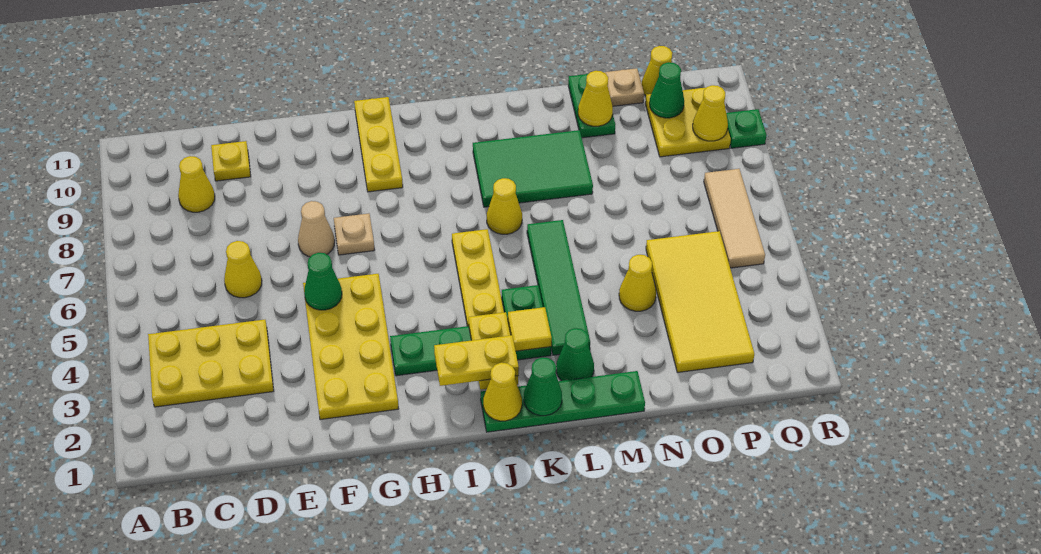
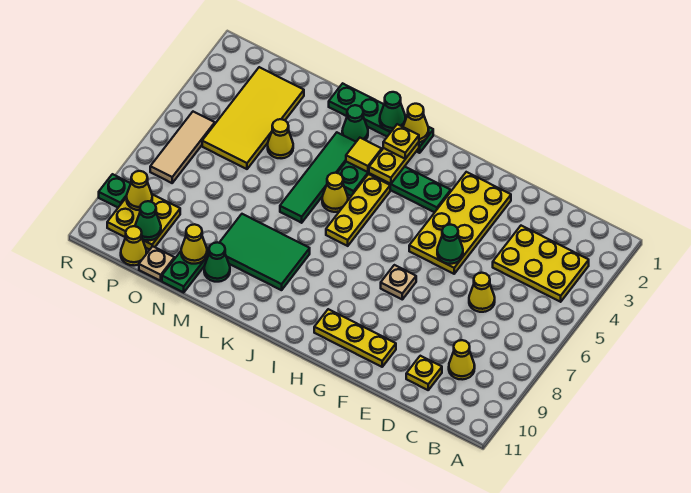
tan cone F7 level 1 -> none
yellow plate H9:H11 level 1 -> yellow plate F10:H10 level 1
yellow plate I2:J2 level 3 -> yellow plate J2 level 3
yellow cone K7 level 1 -> yellow cone K5 level 1
none -> green cone M10 level 1

